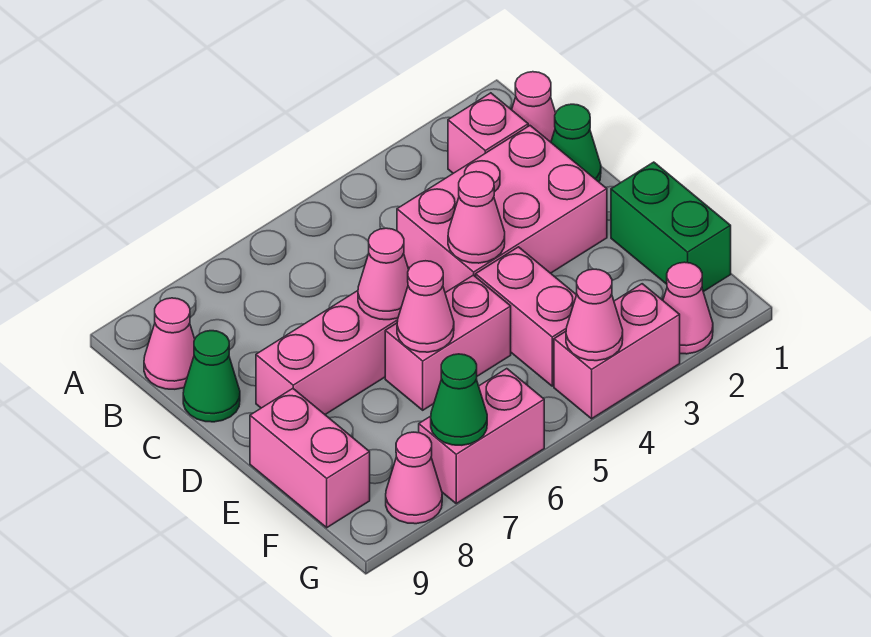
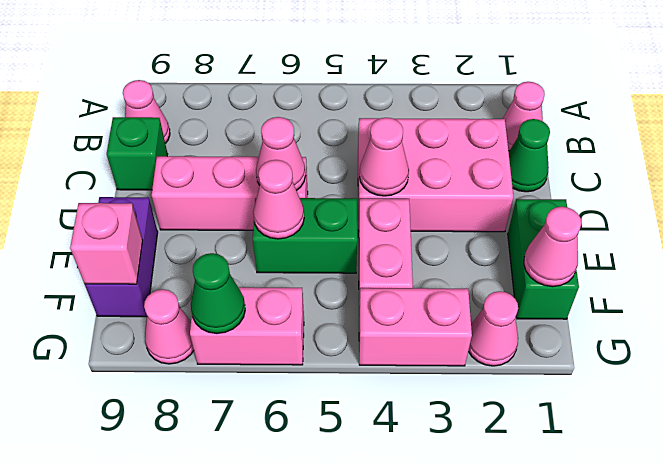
pink brick B2 level 1 -> pink brick F9 level 2
green cone C9 level 1 -> green brick C9 level 1
pink brick E5:E6 level 1 -> green brick E5:E6 level 1
pink brick E9:F9 level 1 -> purple brick E9:F9 level 1
pink cone G4 level 2 -> pink cone F1 level 2

